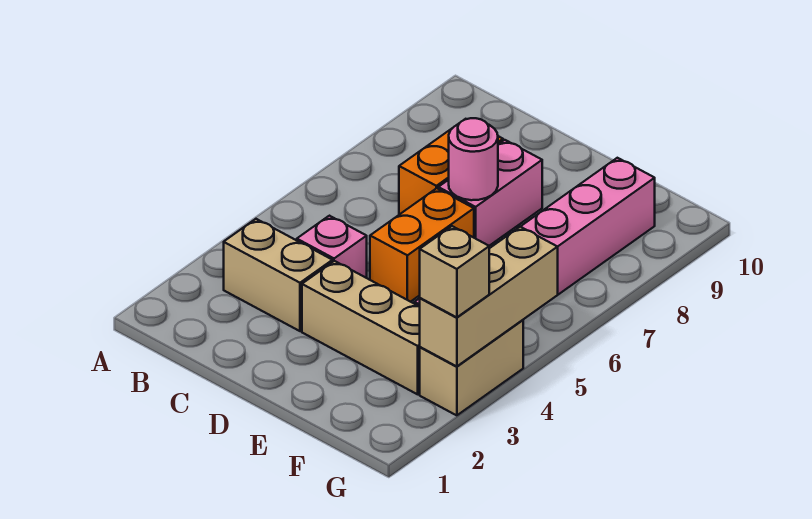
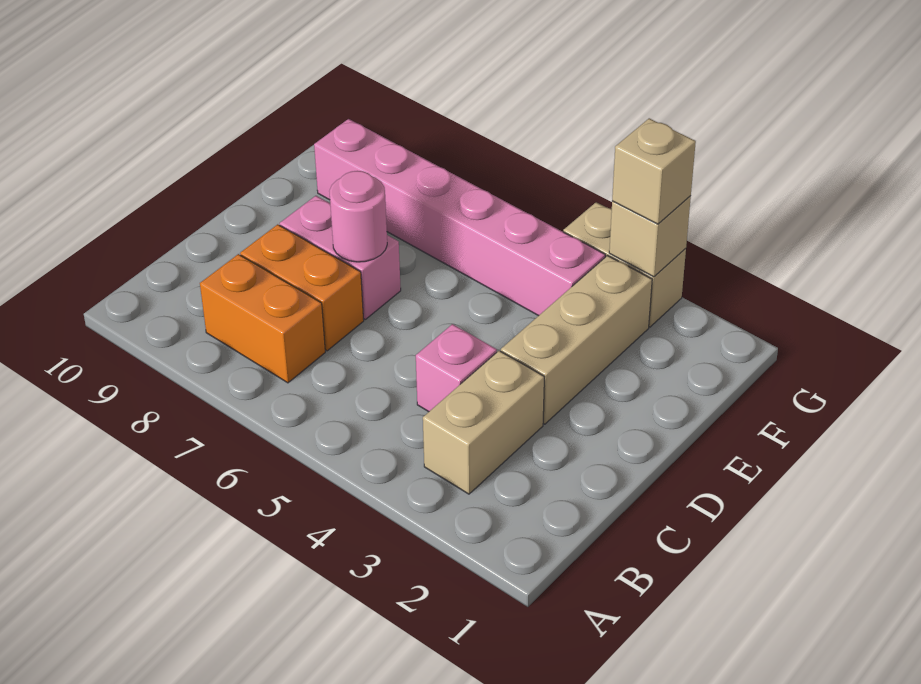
orange brick D5:D6 level 1 -> orange brick B7:B8 level 1
tan brick G3:G5 level 2 -> tan brick G3 level 2

